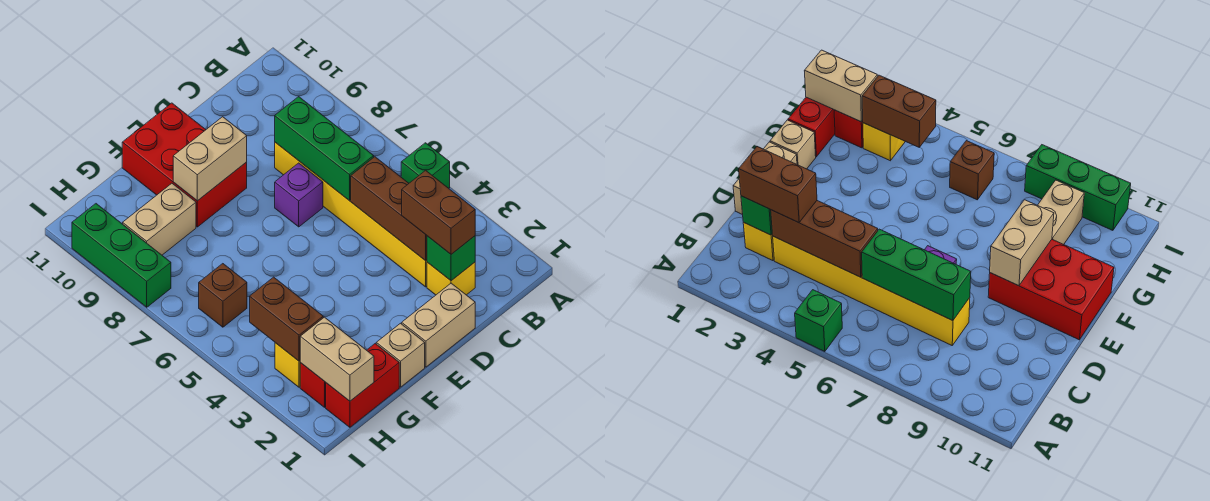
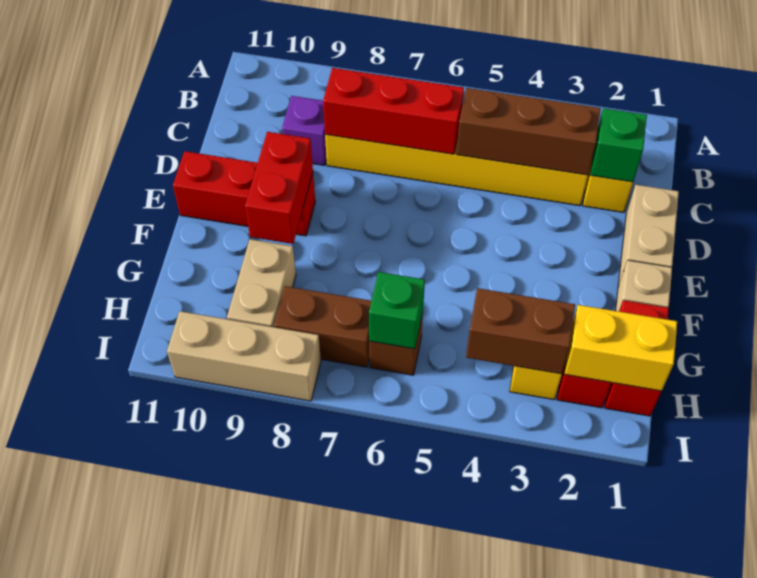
green brick A5 level 1 -> green brick H6 level 2
brown brick C2:C3 level 3 -> brown brick H7:H8 level 1
green brick C6:C8 level 2 -> red brick C6:C8 level 2
purple brick D7 level 1 -> purple brick C9 level 1
red brick E9:F11 level 1 -> red brick E9:E11 level 1
tan brick E9:F9 level 2 -> red brick E9:F9 level 2
tan brick H1:H2 level 2 -> yellow brick H1:H2 level 2
green brick I8:I10 level 1 -> tan brick I8:I10 level 1

